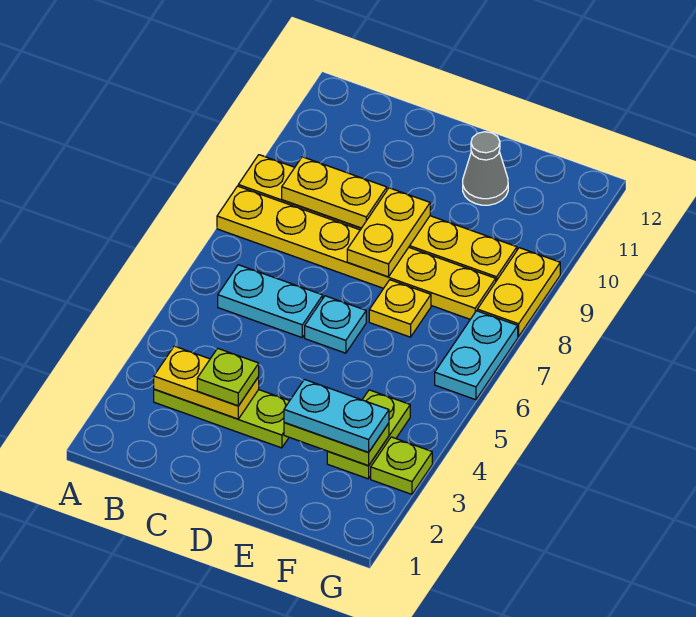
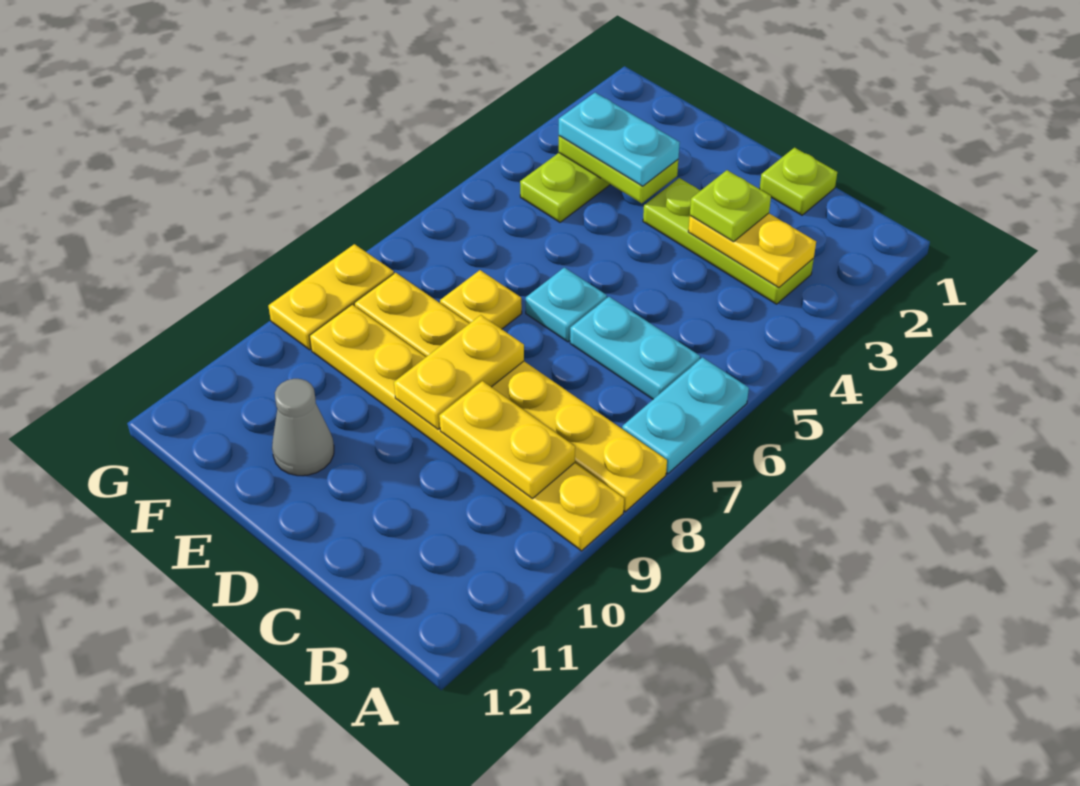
lime plate G3 level 1 -> lime plate C1 level 1
cyan plate G6:G7 level 1 -> cyan plate A6:A7 level 1

